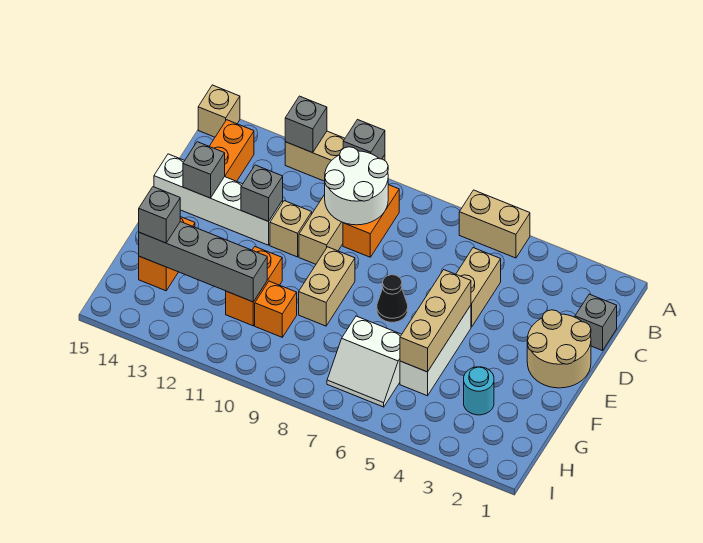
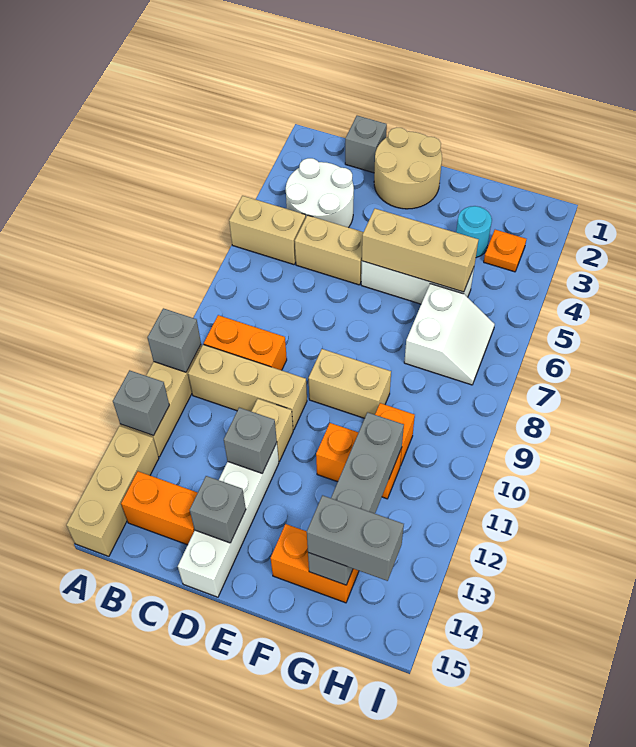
tan brick A5:A6 level 1 -> tan brick A5:B5 level 1
tan brick A15 level 1 -> tan brick A13:A15 level 1
white round brick B9:C10 level 2 -> white round brick B3:C4 level 1
black cone E7 level 1 -> none
grey brick G14 level 3 -> grey brick G14:H14 level 3
none -> orange plate H3 level 1

